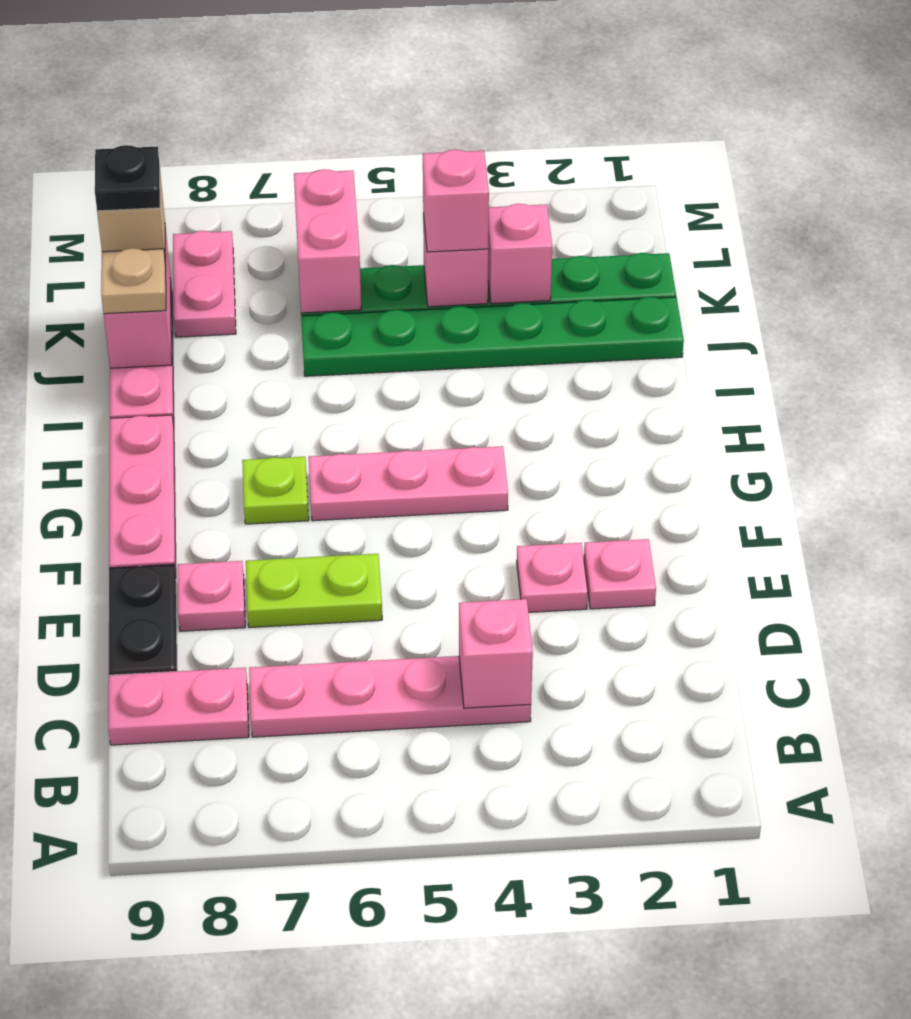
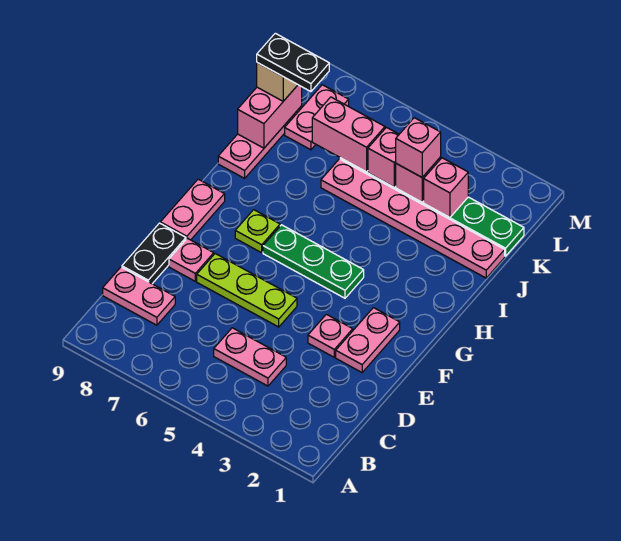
pink plate C4:C7 level 1 -> pink plate C4:C5 level 1
pink brick C4 level 2 -> pink brick K5 level 2
pink plate E2 level 1 -> pink plate E2:F2 level 1
lime plate E6:E7 level 1 -> lime plate E5:E7 level 1
pink plate F9:H9 level 1 -> pink plate F9:G9 level 1
pink plate G4:G6 level 1 -> green plate G4:G6 level 1
green plate J1:J6 level 1 -> pink plate J1:J6 level 1
tan plate J9 level 3 -> none
pink brick K6:L6 level 2 -> pink brick K6:K7 level 2
black plate K9 level 4 -> black plate K8:K9 level 4

